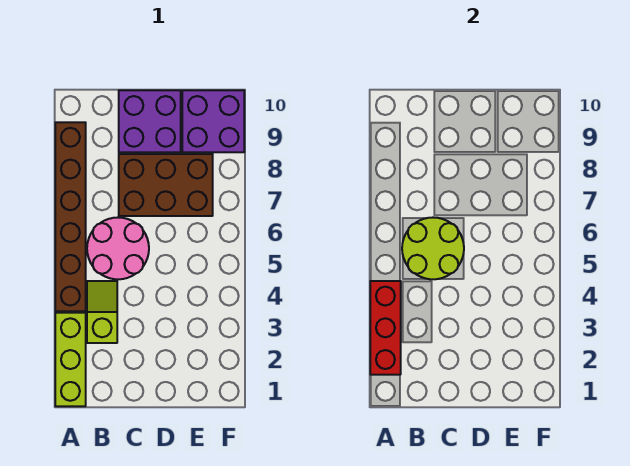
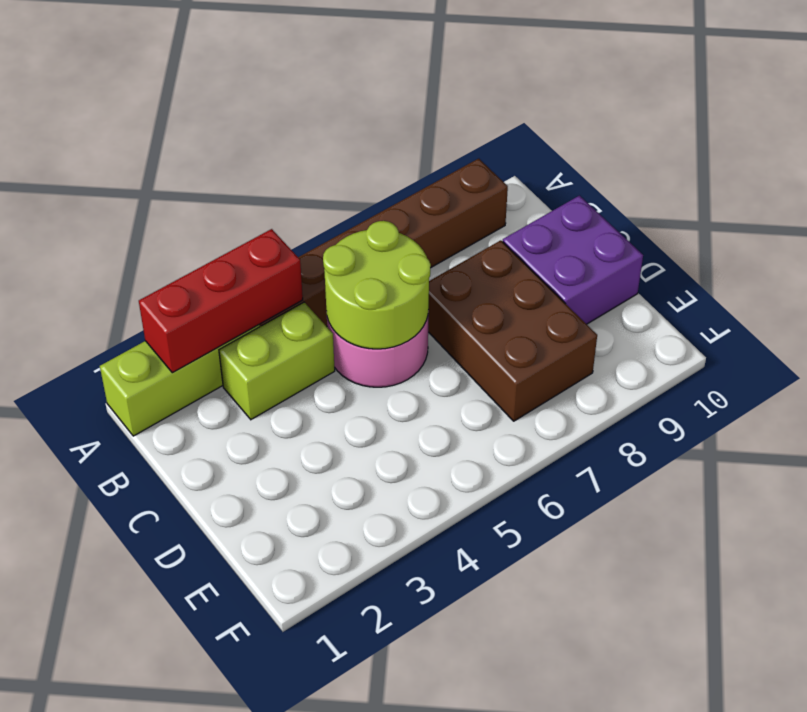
lime slope B3:B4 level 1 top 3 -> lime brick B3:B4 level 1
purple brick E9:F10 level 1 -> none

